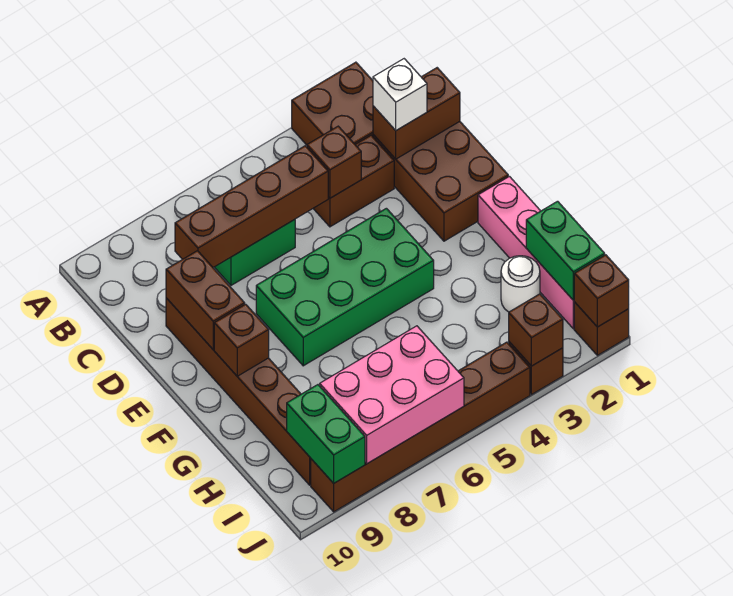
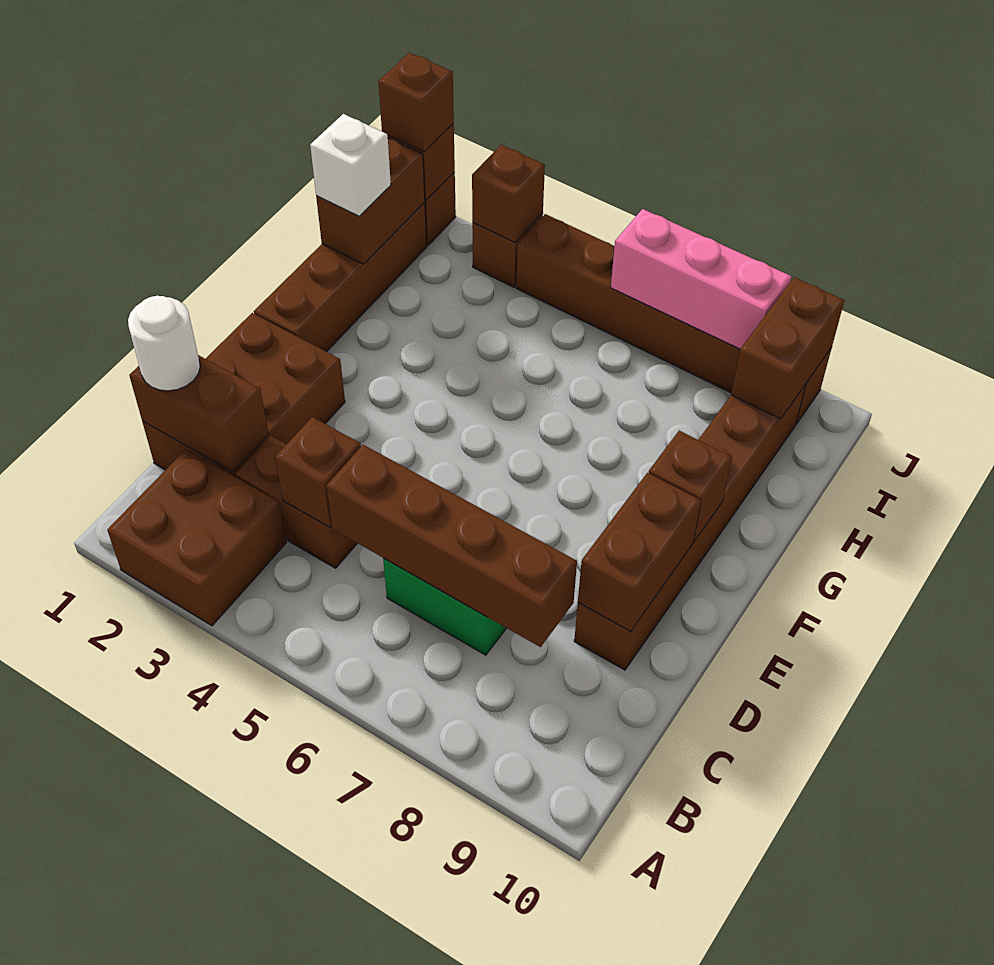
white brick C2 level 3 -> white brick H1 level 3
green brick E4:F7 level 1 -> none
pink brick F1:I1 level 1 -> brown brick F1:I1 level 1
green brick H1:I1 level 2 -> brown brick H1:I1 level 2
white round brick H2 level 1 -> white round brick C1 level 3
pink brick I6:J8 level 2 -> pink brick J6:J8 level 2
green brick I9:J9 level 2 -> brown brick I9:J9 level 2
none -> brown brick J1 level 3

